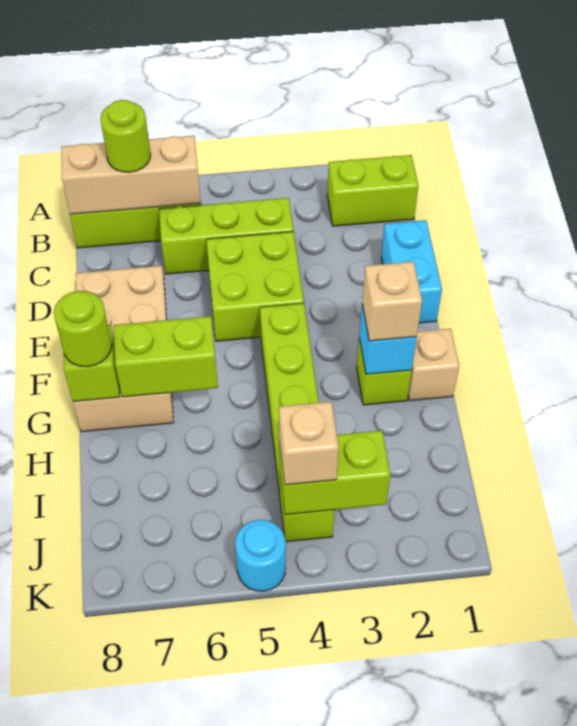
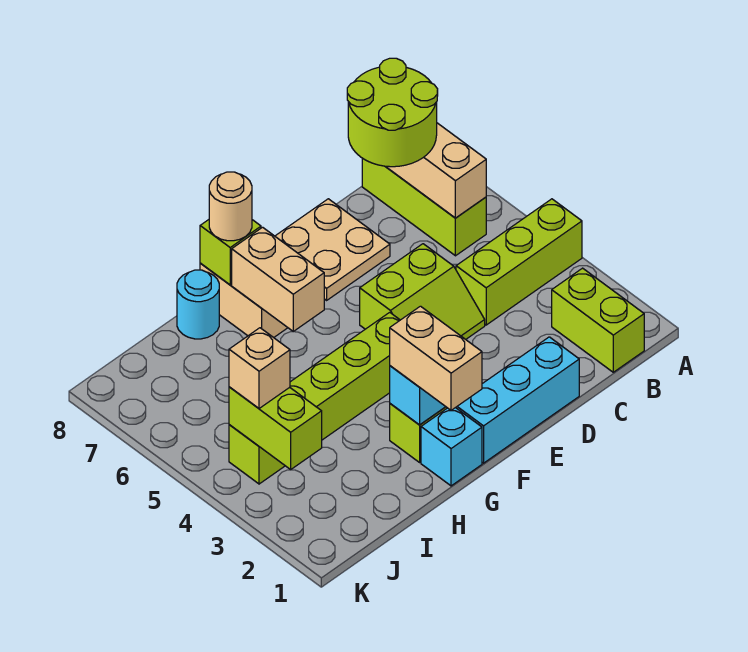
lime round brick B7 level 3 -> lime round brick B7:C8 level 3
lime brick C4:C6 level 1 -> lime brick A4:C4 level 1
cyan brick D1:E1 level 1 -> cyan brick D1:F1 level 1
lime brick D4:E5 level 1 -> lime slope D4:E5 level 1 top 5
tan brick G1 level 1 -> cyan brick G1 level 1
tan brick G2 level 3 -> tan brick G1:G2 level 3
lime brick G6:G7 level 2 -> tan brick G6:G7 level 2
lime round brick G8 level 3 -> tan round brick G8 level 3
cyan round brick K5 level 1 -> cyan round brick H8 level 1

